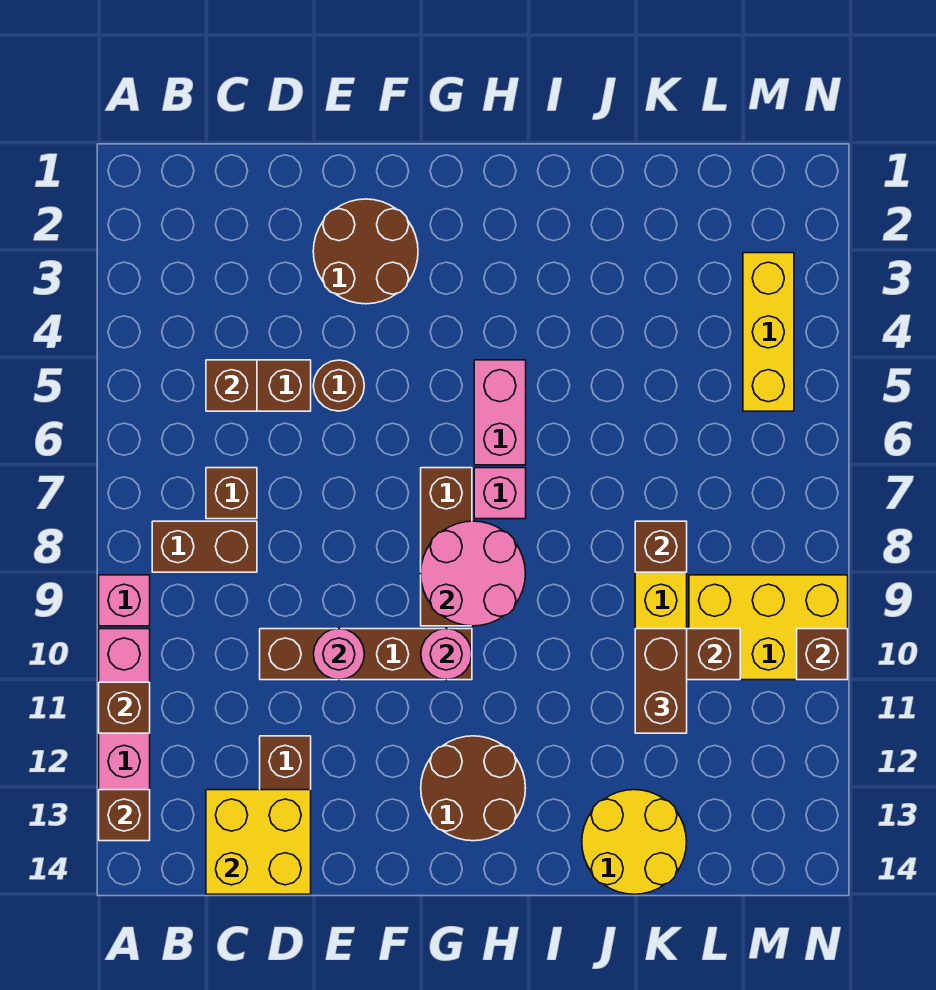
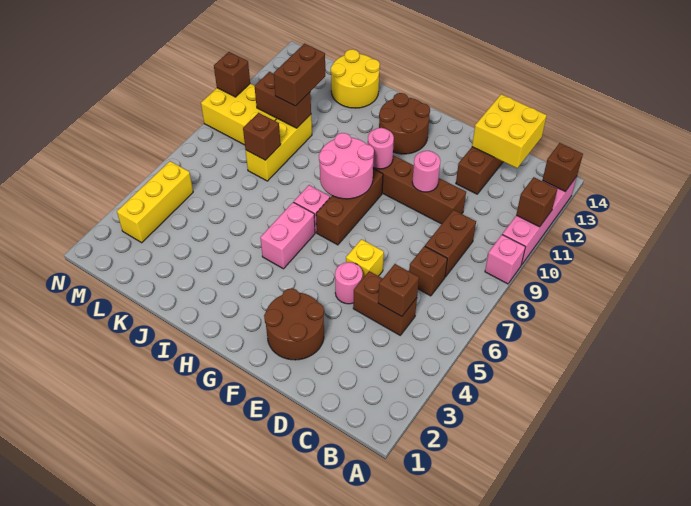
brown brick B8:C8 level 1 -> brown brick C8:C9 level 1
brown round brick E5 level 1 -> pink round brick E5 level 1
none -> yellow brick E6 level 1

